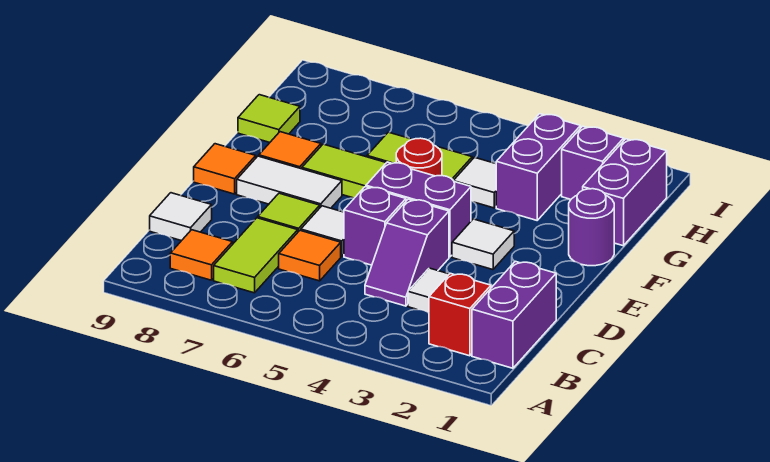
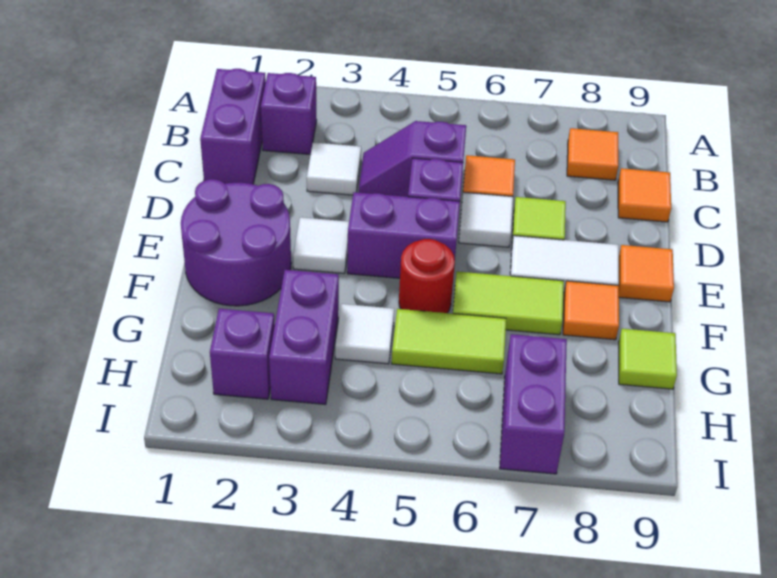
red brick B2 level 1 -> purple brick B2 level 1
lime tile B7:C7 level 1 -> none
purple slope C4:D4 level 1 top D -> purple slope C4:C5 level 1 top 5
white tile C9 level 1 -> orange tile C9 level 1
purple round brick F1 level 1 -> purple round brick E1:F2 level 1
purple brick G1:H1 level 1 -> purple brick H7:I7 level 1

